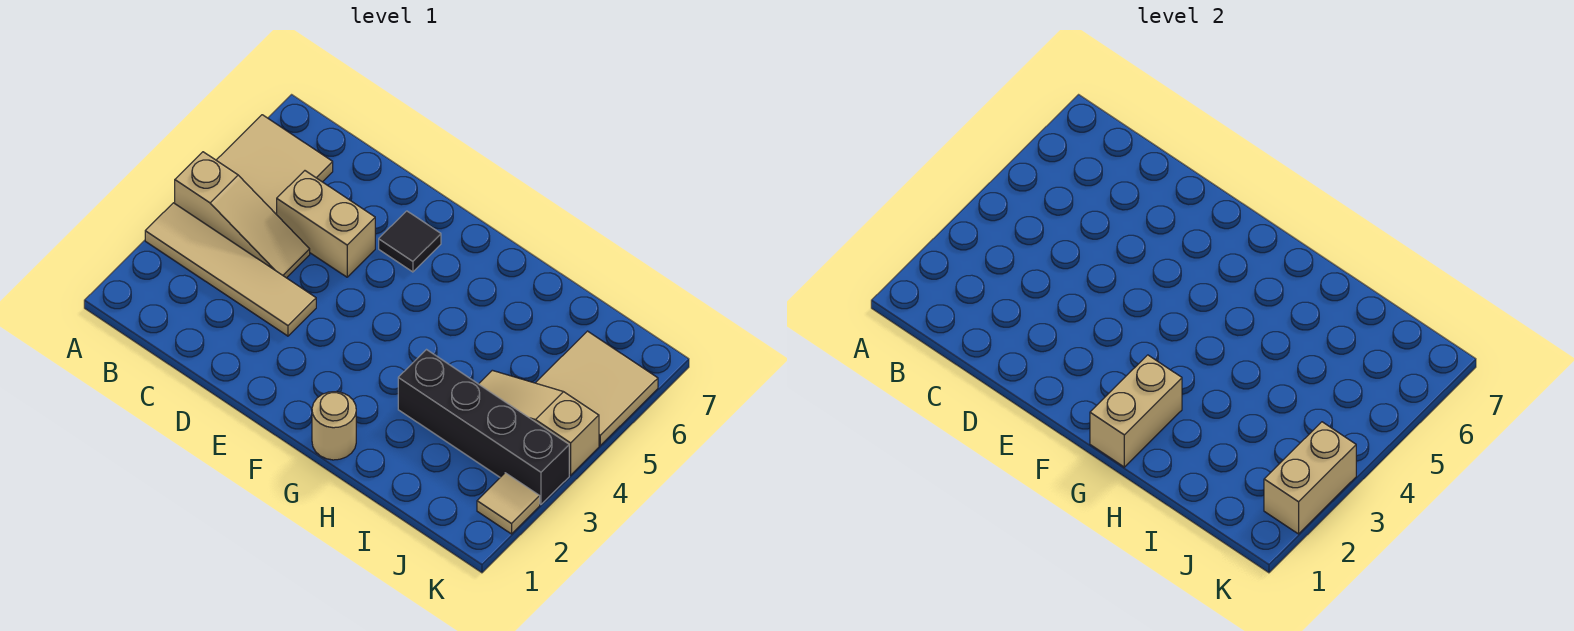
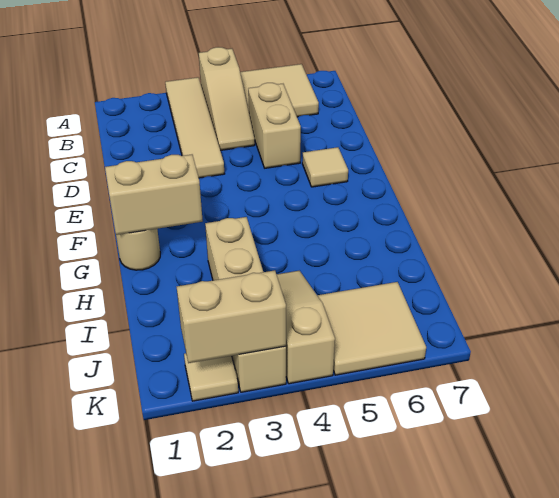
black tile E6 level 1 -> tan tile E6 level 1
black brick H3:K3 level 1 -> tan brick H3:K3 level 1

